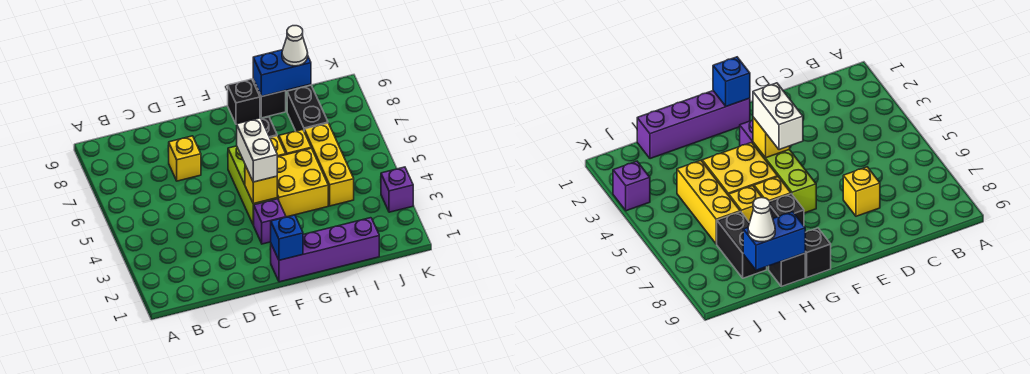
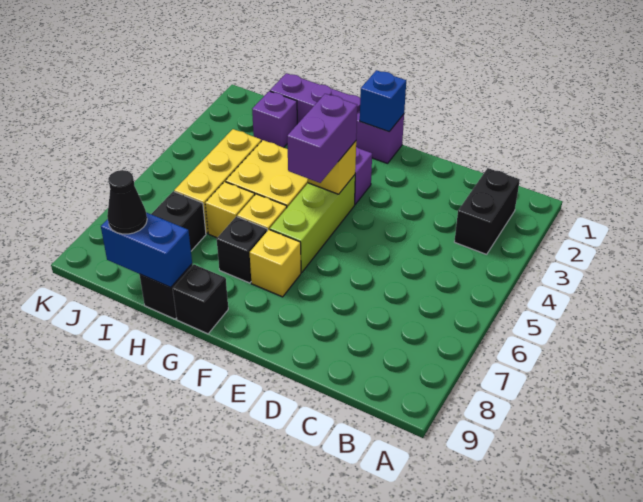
none -> black brick B2:B3 level 1
yellow brick D7 level 1 -> yellow brick F7 level 1
white brick F4:F5 level 3 -> purple brick F4:F5 level 3
white cone I9 level 3 -> black cone I9 level 3
purple brick K3 level 1 -> purple brick I2 level 1

